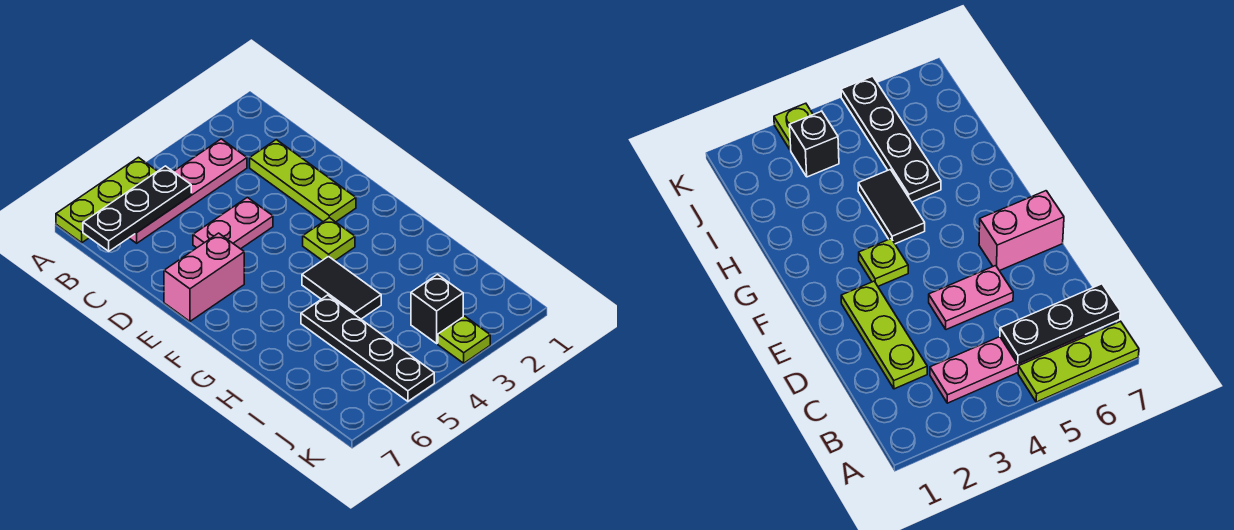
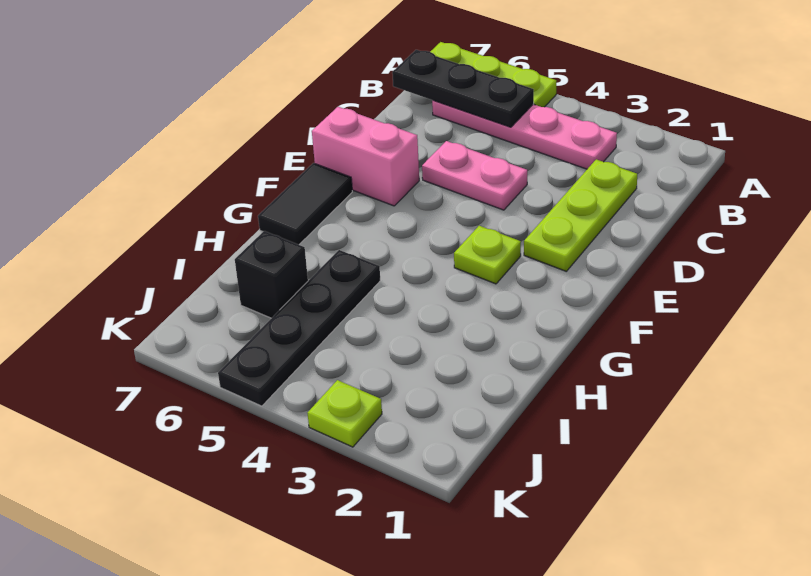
black tile G4:H4 level 1 -> black tile F7:G7 level 1
black brick J3 level 1 -> black brick I6 level 1

